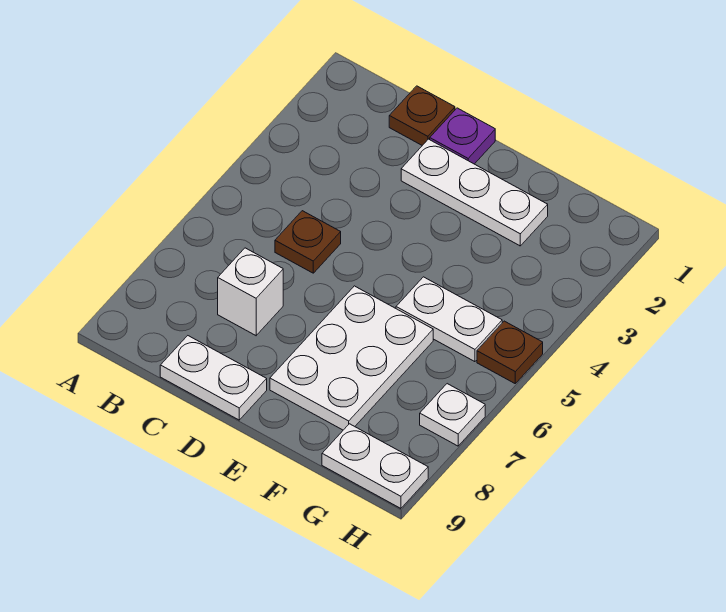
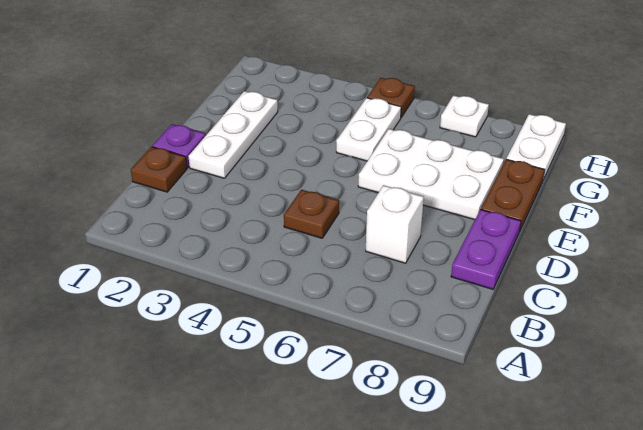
white plate C9:D9 level 1 -> purple plate C9:D9 level 1
none -> brown plate E9:F9 level 1

